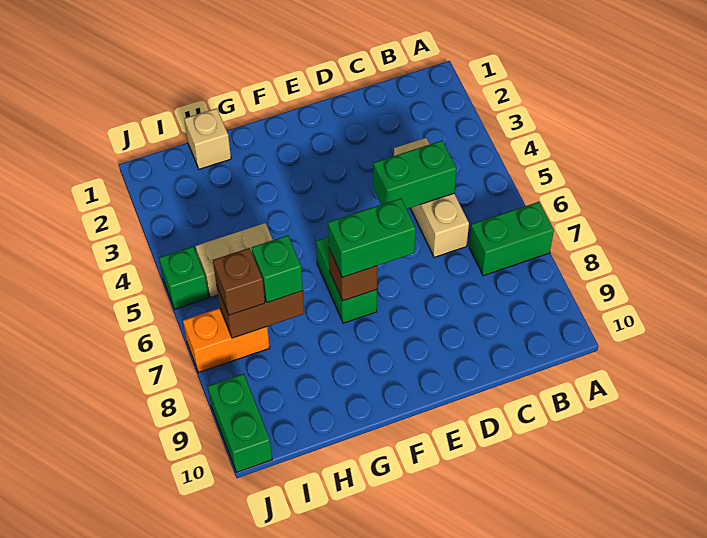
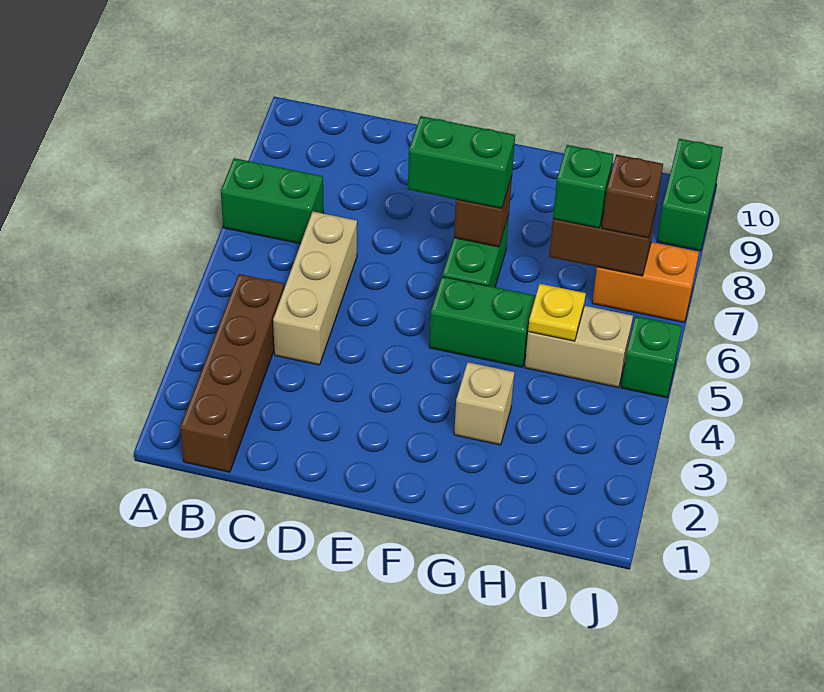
none -> brown brick B1:B4 level 1
green brick C5:D5 level 2 -> green brick F5:G5 level 1
tan brick H1 level 1 -> tan brick G3 level 1
none -> yellow plate H5 level 2

